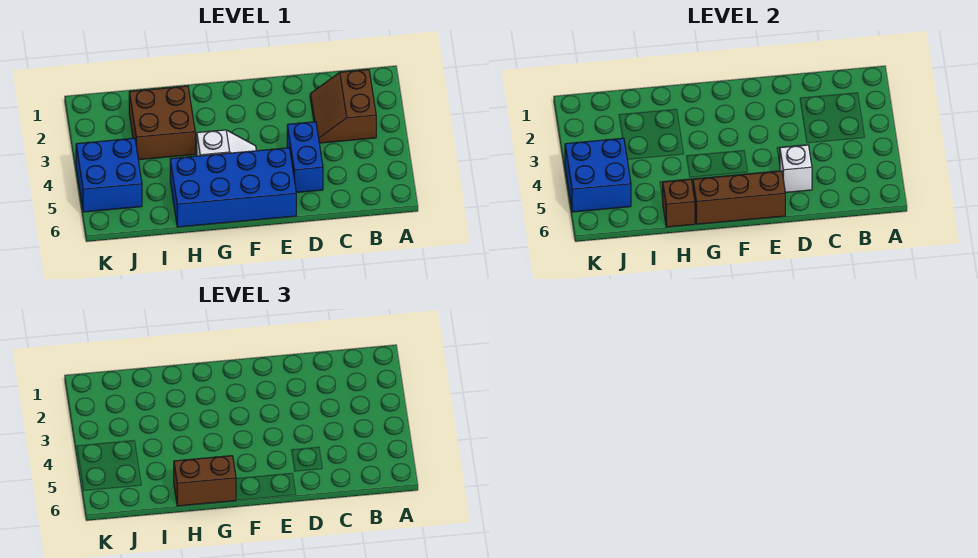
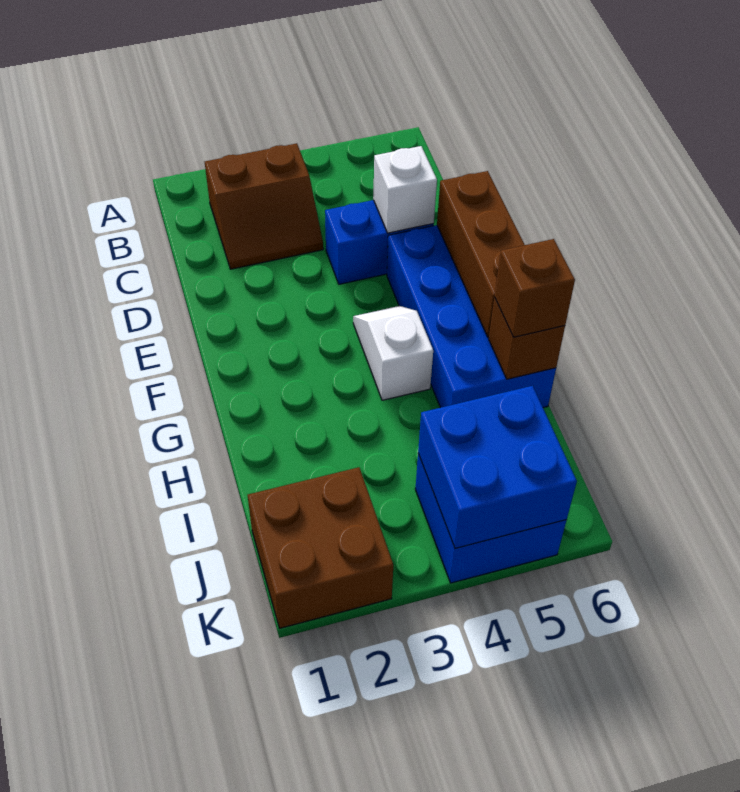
brown brick G6:H6 level 3 -> brown brick H6 level 3
brown brick H2:I3 level 1 -> brown brick J1:K2 level 1

